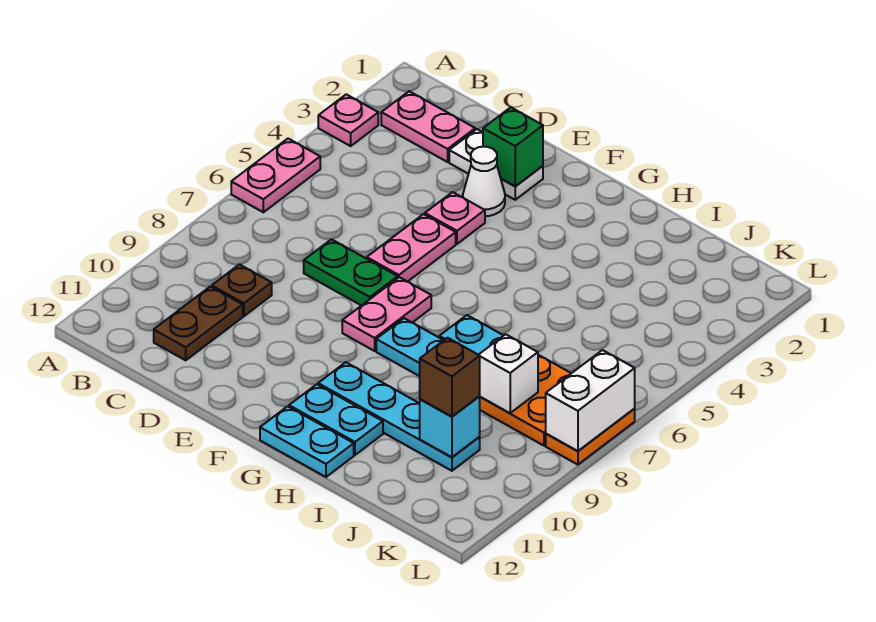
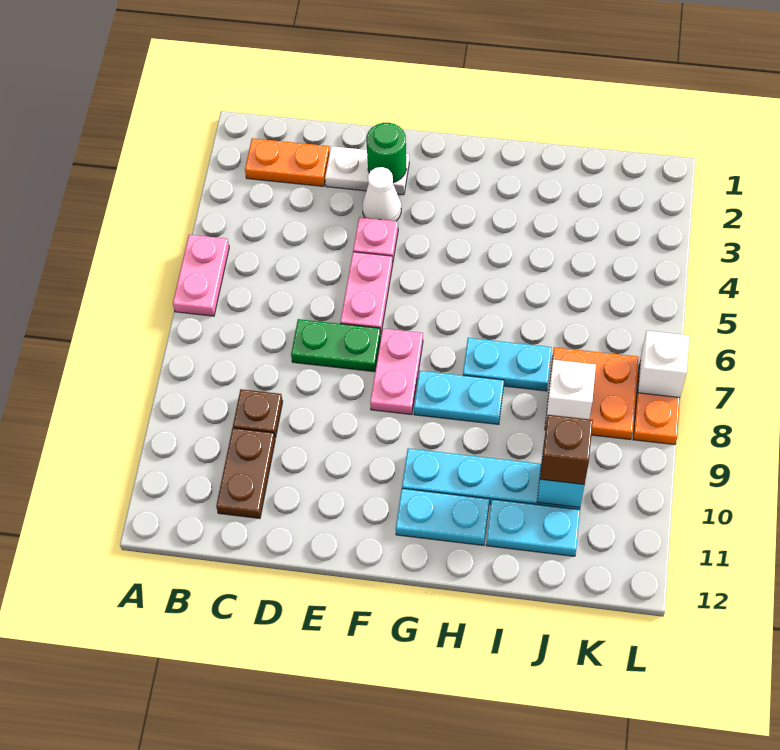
pink plate A3 level 1 -> none
pink plate B2:C2 level 1 -> orange plate B2:C2 level 1
green brick E2 level 2 -> green round brick E2 level 2
cyan plate G12:H12 level 1 -> cyan plate I11:J11 level 1
white brick L7:L8 level 2 -> white brick L7 level 2

